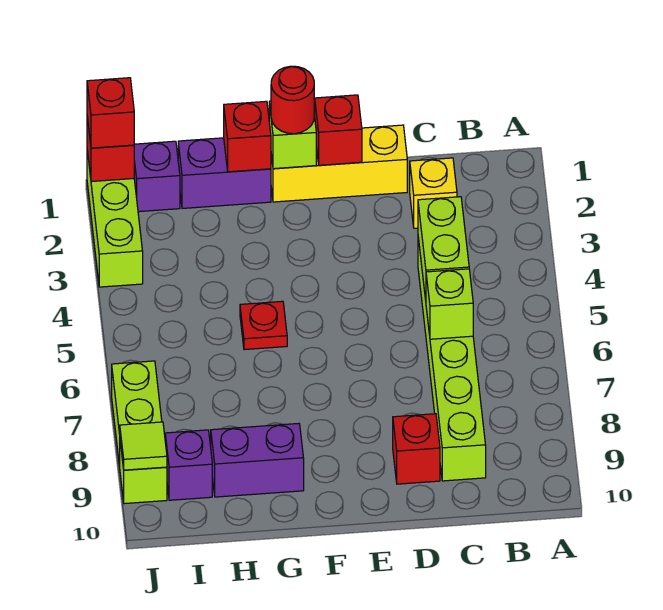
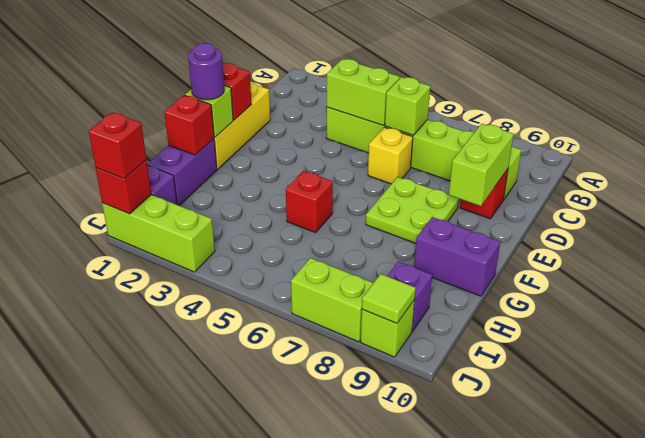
yellow brick C2 level 1 -> yellow brick D6 level 1
none -> lime brick D9:E9 level 2
none -> lime plate E7:F8 level 1
red round brick F1 level 3 -> purple round brick F1 level 3
red plate G5 level 1 -> red brick G5 level 1
purple brick G9:H9 level 1 -> purple brick G9:G10 level 1

